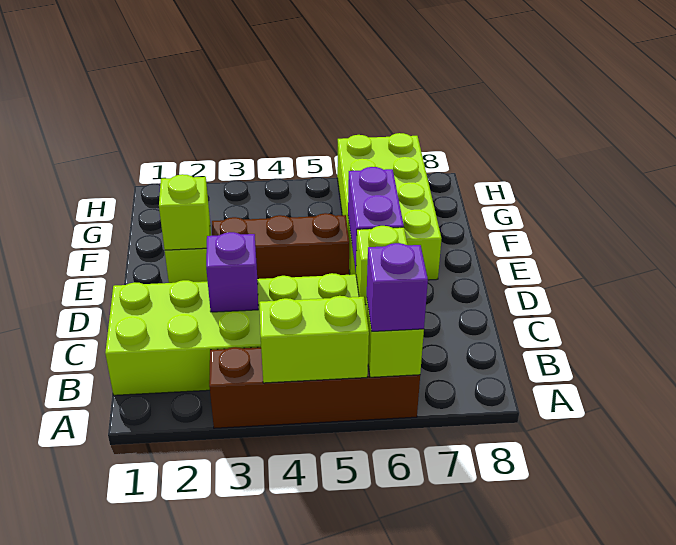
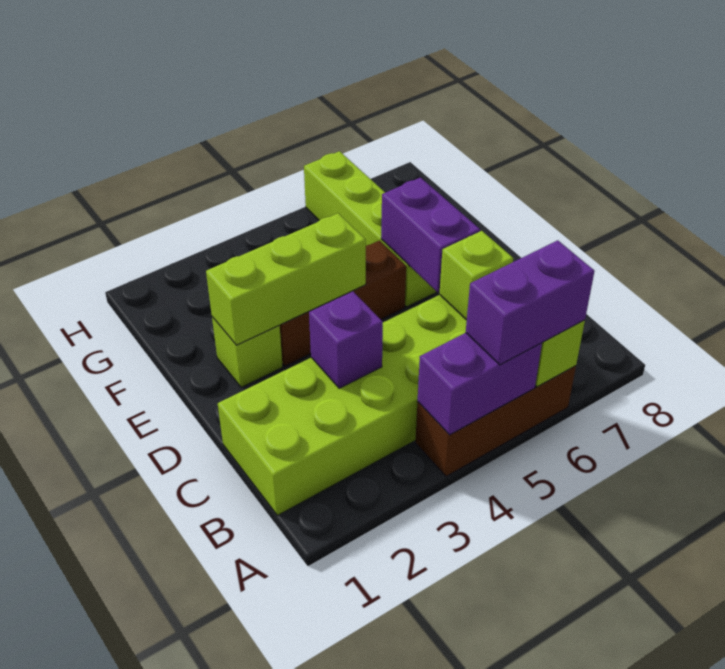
brown brick A3:A6 level 1 -> brown brick A4:A6 level 1
lime brick A4:A5 level 2 -> purple brick A4:A5 level 2
purple brick A6 level 3 -> purple brick A5:A6 level 3
lime brick E2 level 2 -> lime brick E2:E4 level 2
lime brick E6:H7 level 1 -> lime brick E6:H6 level 1

